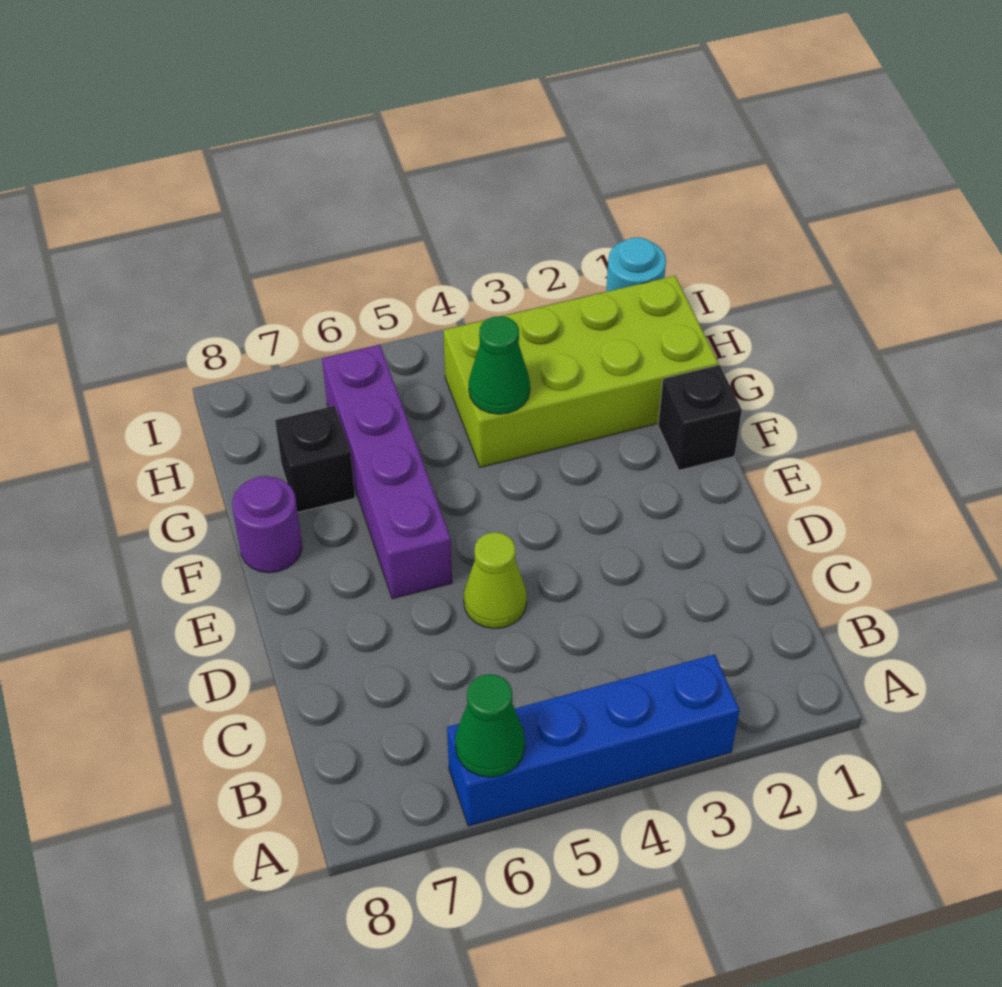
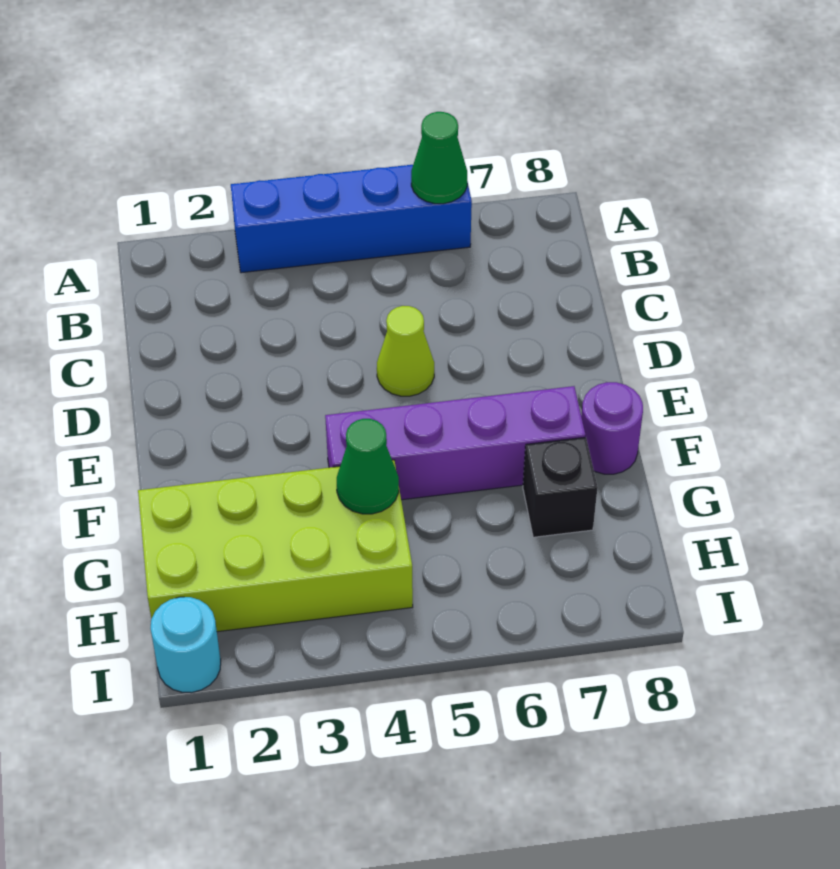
purple brick E6:H6 level 1 -> purple brick F4:F7 level 1
black brick F1 level 1 -> none

